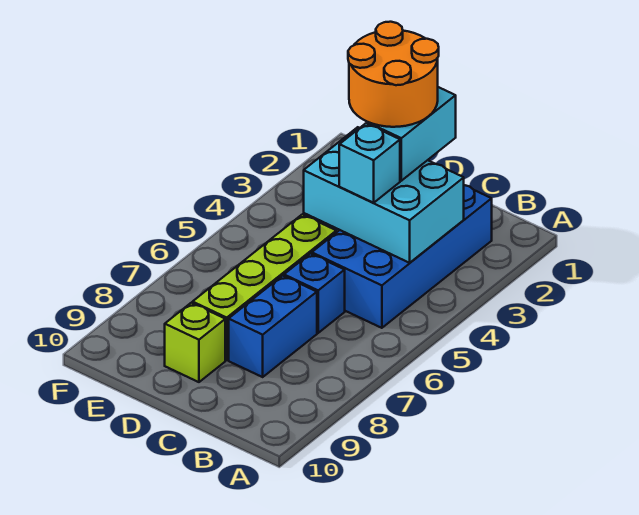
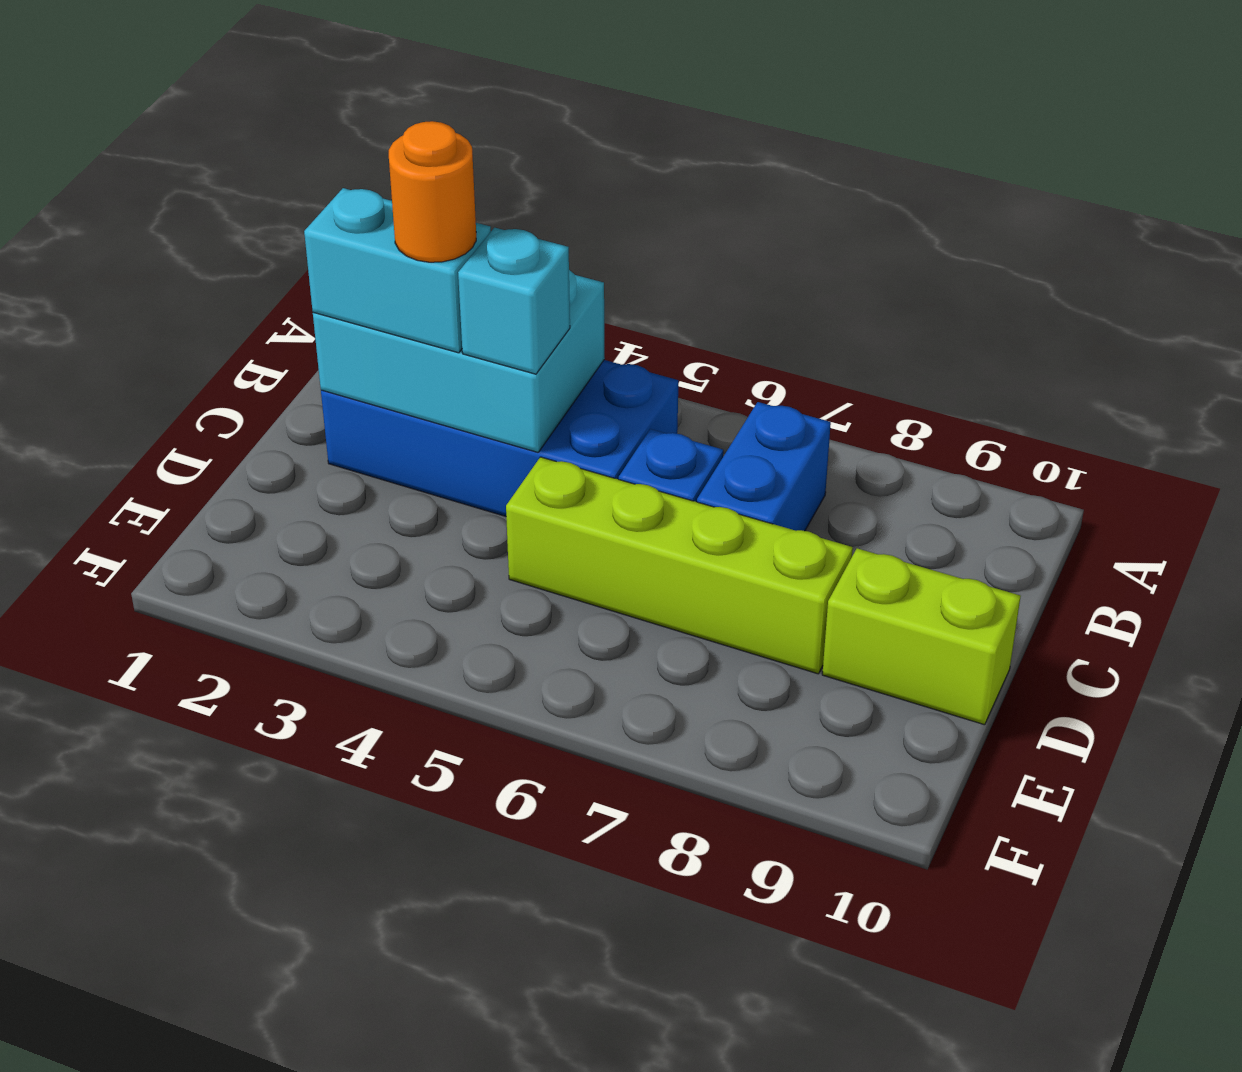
cyan brick B3:D4 level 2 -> cyan brick B2:C4 level 2
orange round brick C2:D3 level 4 -> orange round brick C3 level 4
blue brick C7:C8 level 1 -> blue brick B7:C7 level 1
lime brick D9 level 1 -> lime brick D9:D10 level 1

